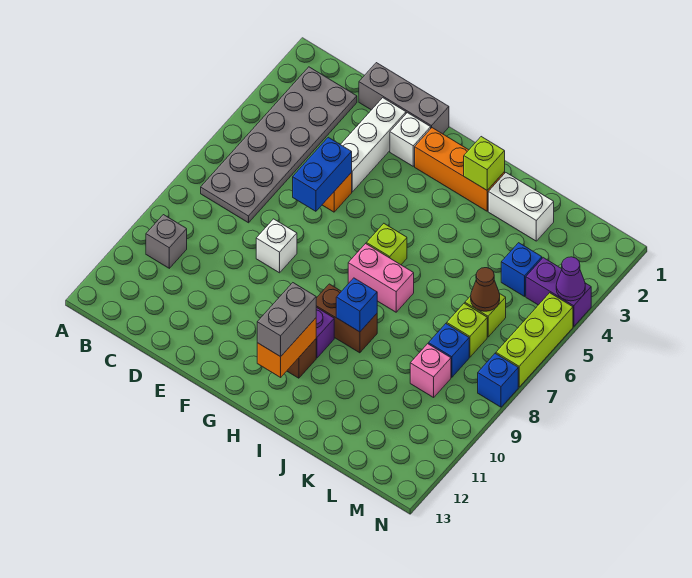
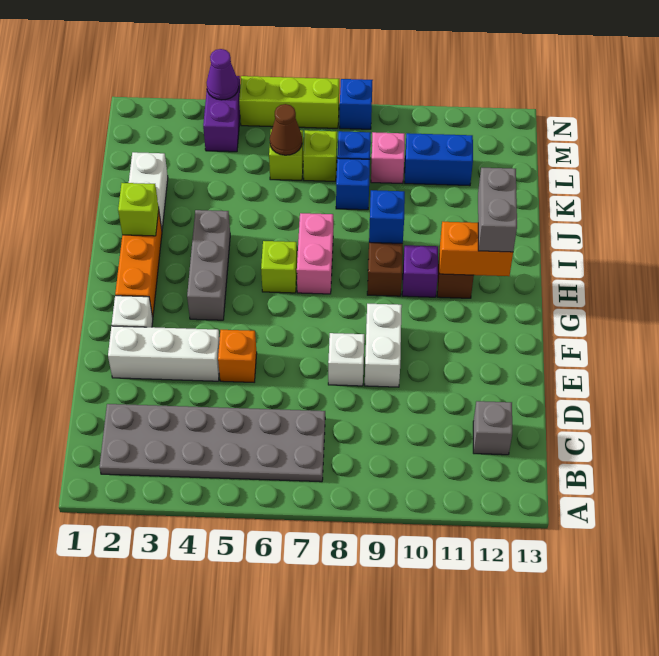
grey brick B10 level 1 -> grey brick C12 level 1
grey brick D1:F1 level 1 -> grey brick G4:I4 level 1
blue brick E5:E6 level 2 -> blue brick L10:L11 level 1
none -> white brick E9:F9 level 1
grey brick H11:H12 level 3 -> grey brick H12:I12 level 3
blue brick L4 level 1 -> blue brick K8 level 1

